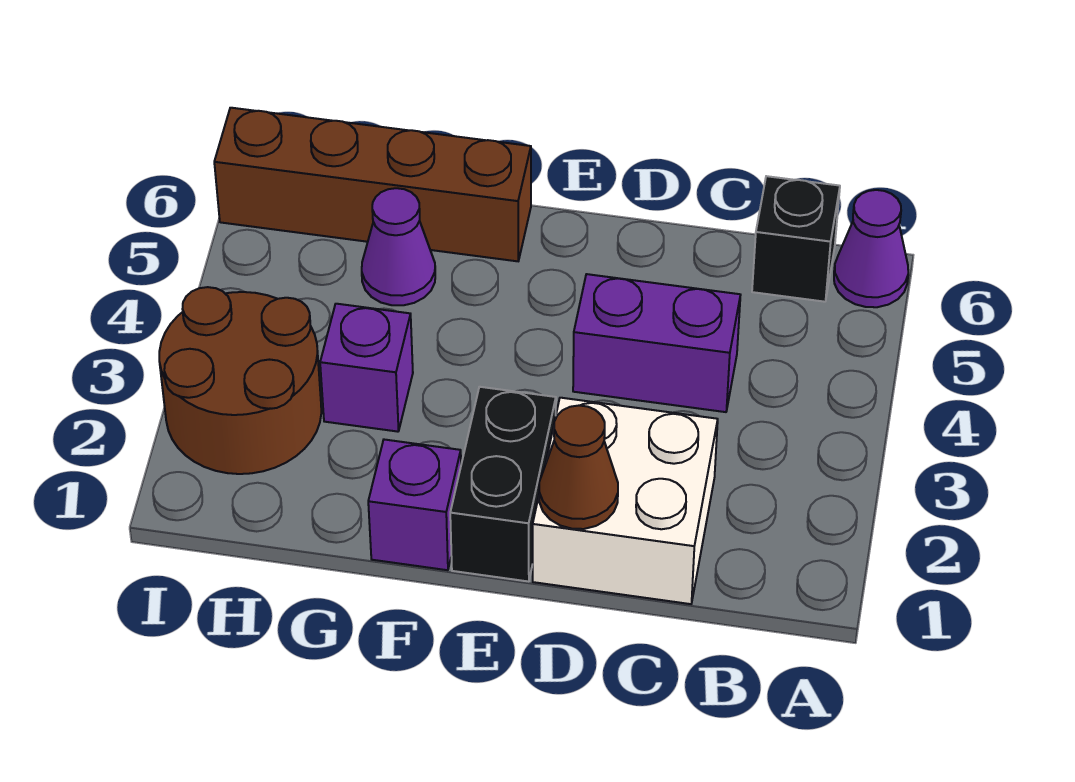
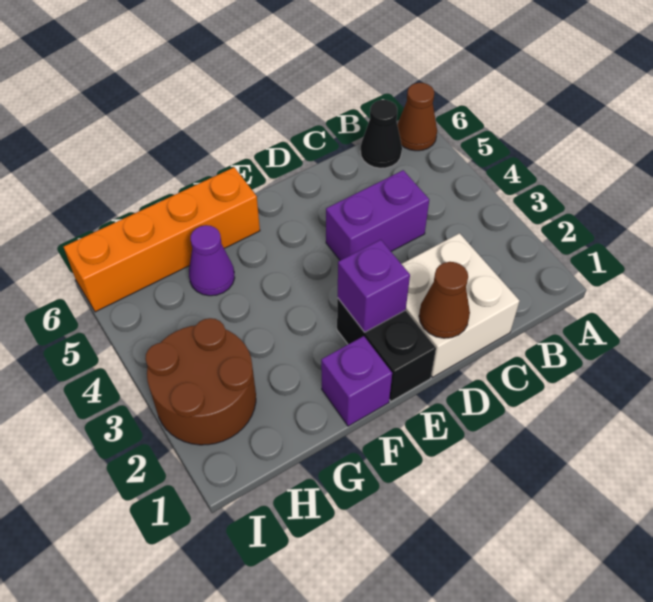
purple cone A6 level 1 -> brown cone A6 level 1
black brick B6 level 1 -> black cone B6 level 1
brown brick F6:I6 level 1 -> orange brick F6:I6 level 1
purple brick G3 level 1 -> purple brick E2 level 2

